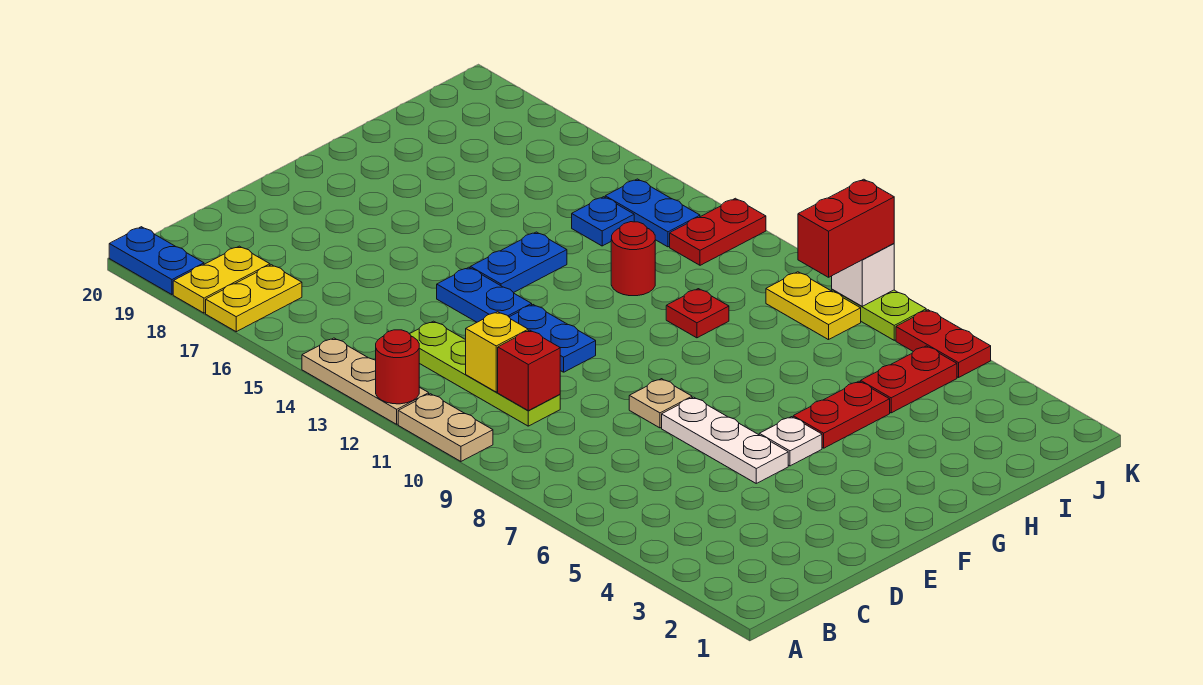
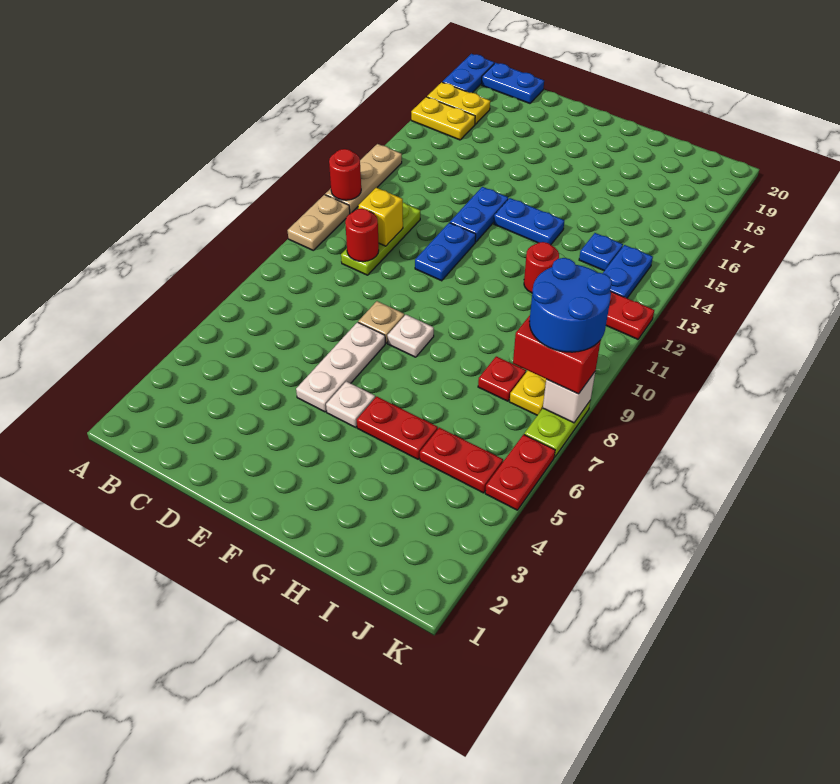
none -> blue plate B20:C20 level 1
lime plate C10:C13 level 1 -> lime plate C10:C12 level 1
red brick C10 level 2 -> red round brick C10 level 2
none -> white plate F8 level 1
red plate H10 level 1 -> red plate I8 level 1
none -> blue round brick J8:K9 level 4

